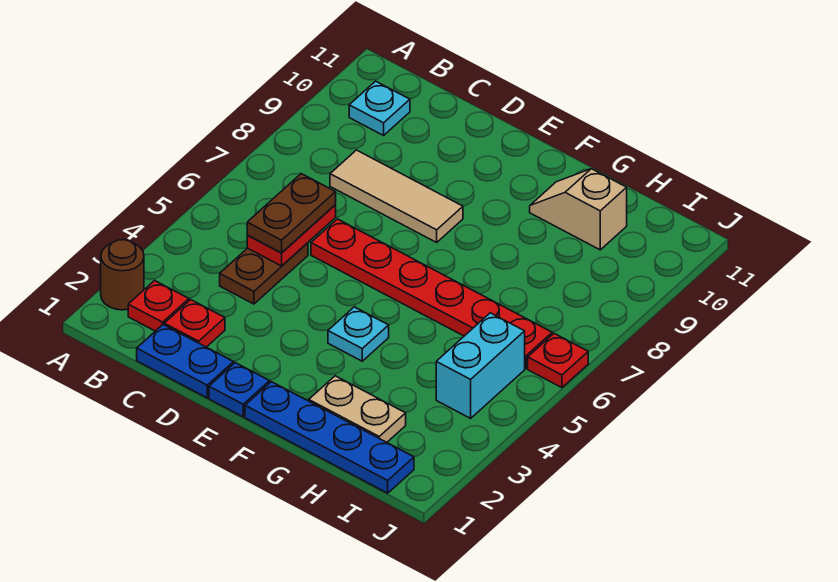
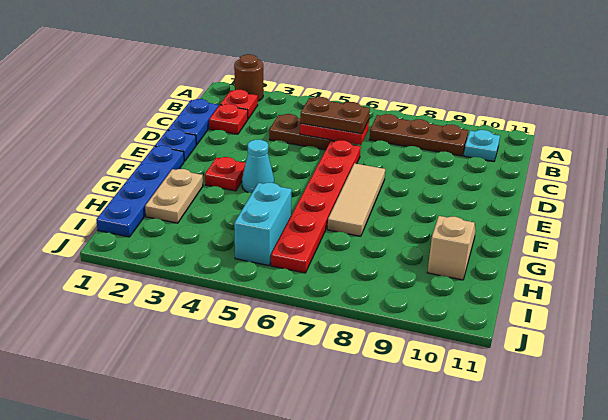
none -> brown plate B7:B9 level 1
tan tile C8:E8 level 1 -> tan tile E7:G7 level 1
cyan plate F4 level 1 -> cyan cone F4 level 1
cyan brick I4:I5 level 1 -> cyan brick H5:I5 level 1
red plate J6 level 1 -> red plate F3 level 1

